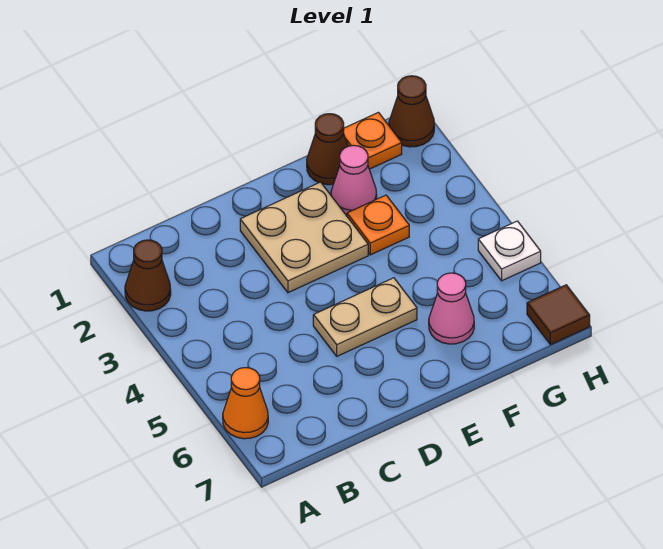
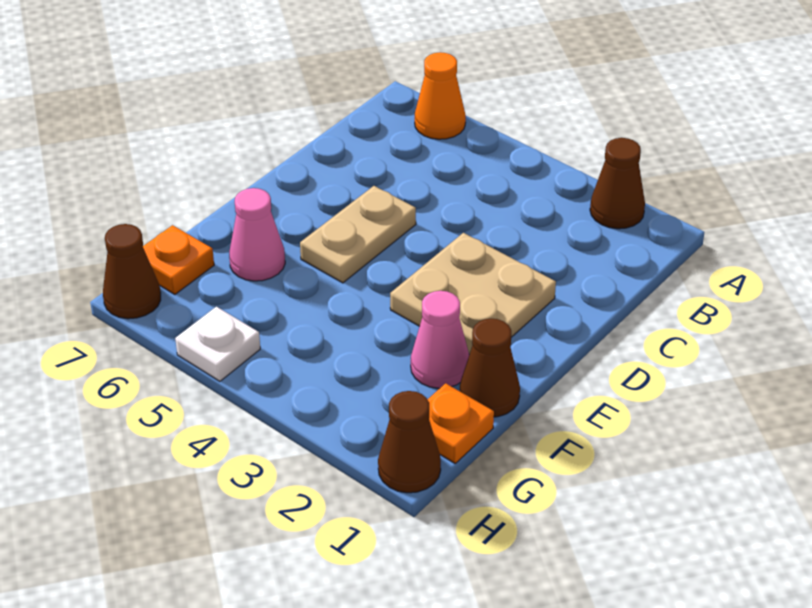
orange plate F3 level 1 -> orange plate G7 level 1
brown tile H7 level 1 -> brown cone H7 level 1

